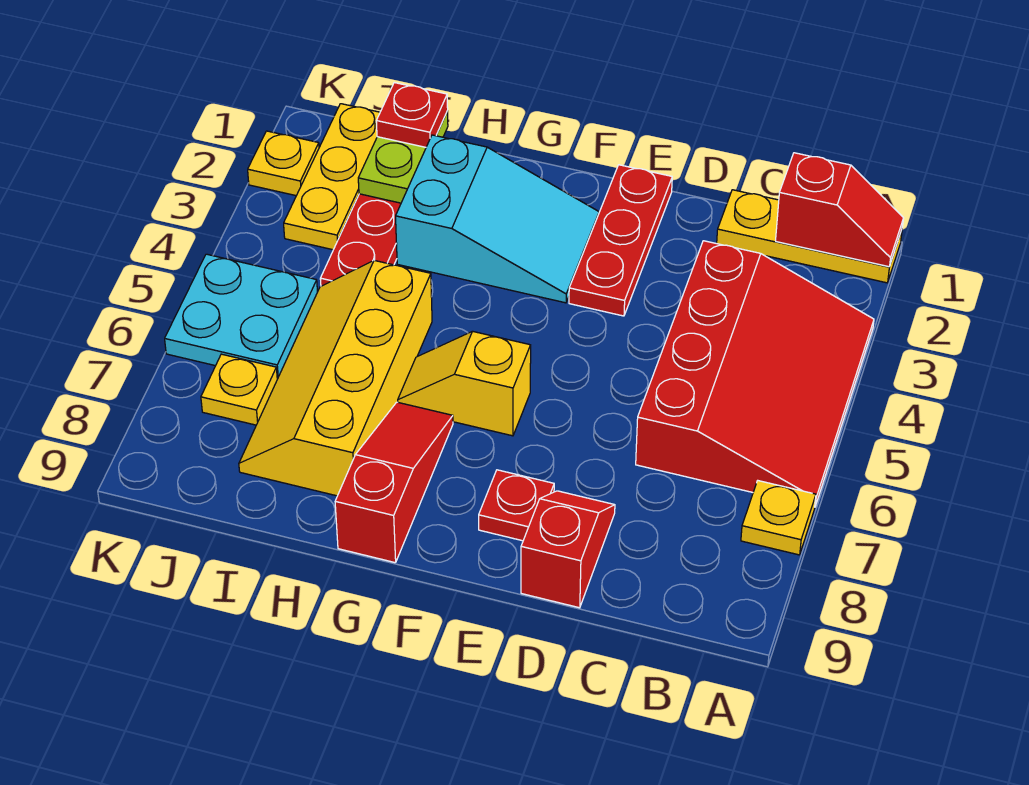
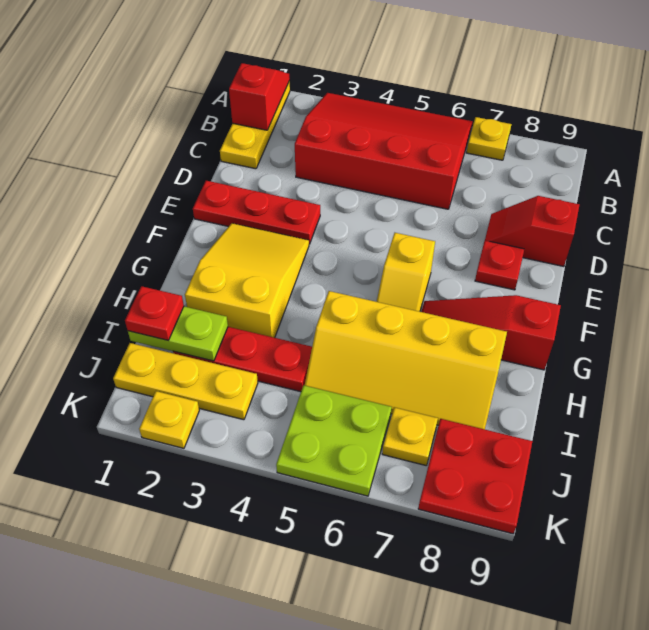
cyan slope F2:H3 level 1 top H -> yellow slope F2:H3 level 1 top H
cyan plate J5:K6 level 1 -> lime plate J5:K6 level 1
none -> red plate J8:K9 level 1

